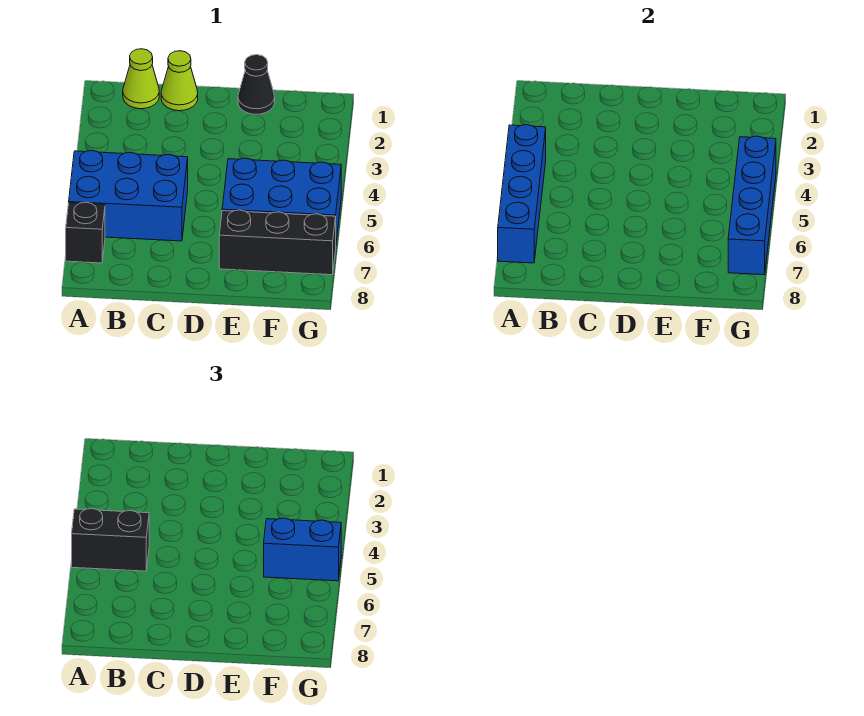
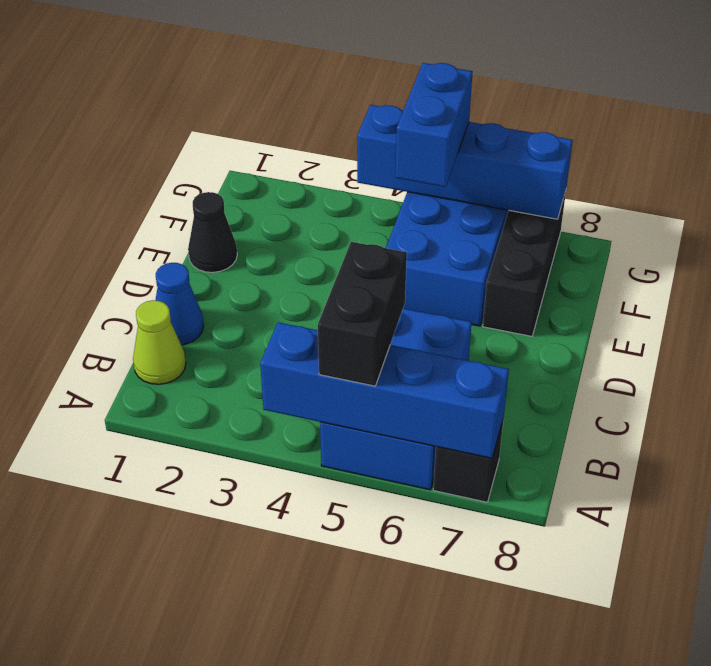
lime cone C1 level 1 -> blue cone C1 level 1

